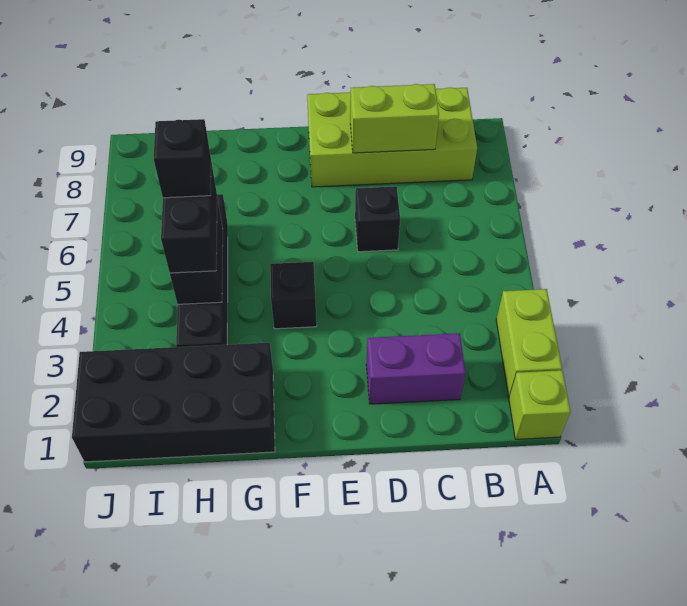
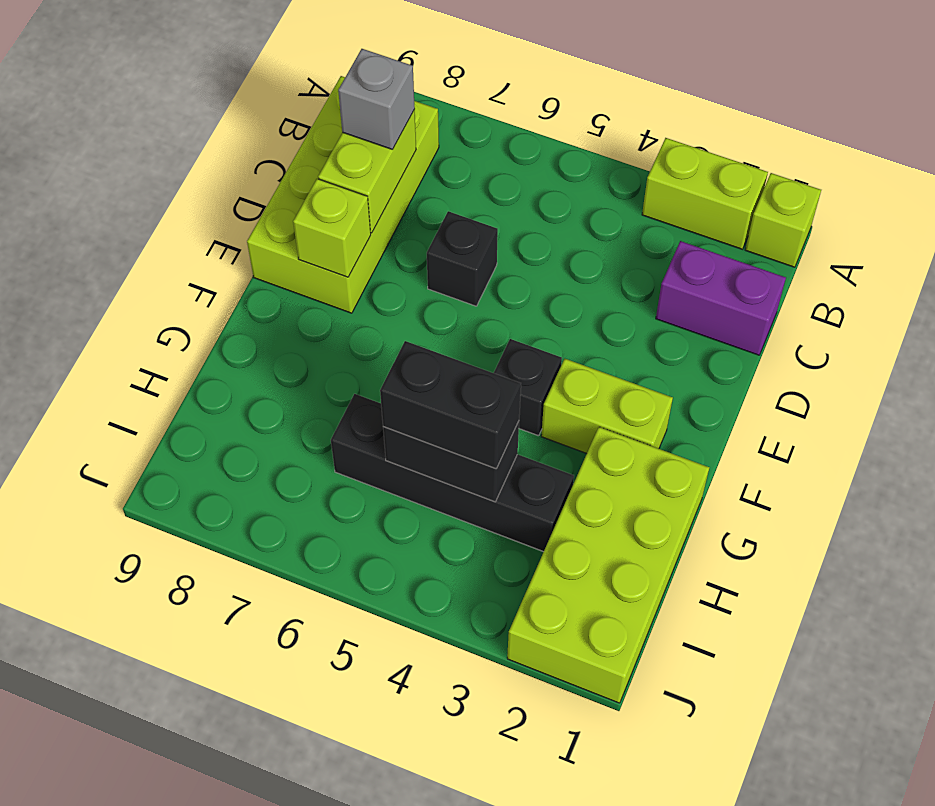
purple brick C2:D2 level 1 -> purple brick C1:C2 level 1
none -> grey brick C8 level 3
none -> lime brick E8 level 2
none -> lime brick F2:F3 level 1
black brick G1:J2 level 1 -> lime brick G1:J2 level 1
black brick H5 level 4 -> none

